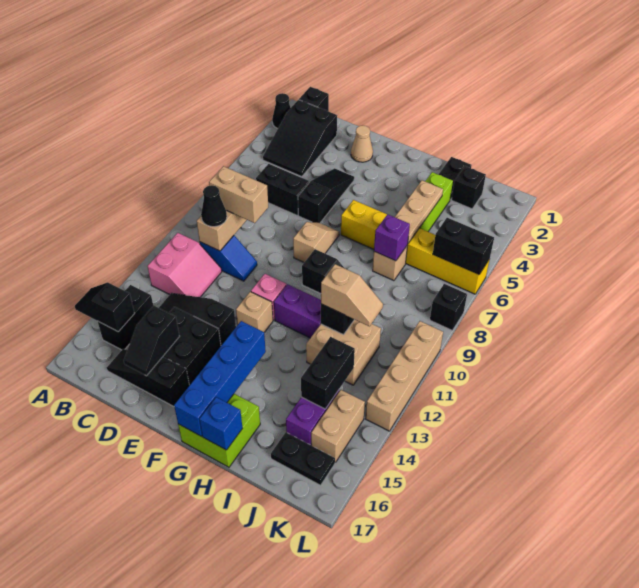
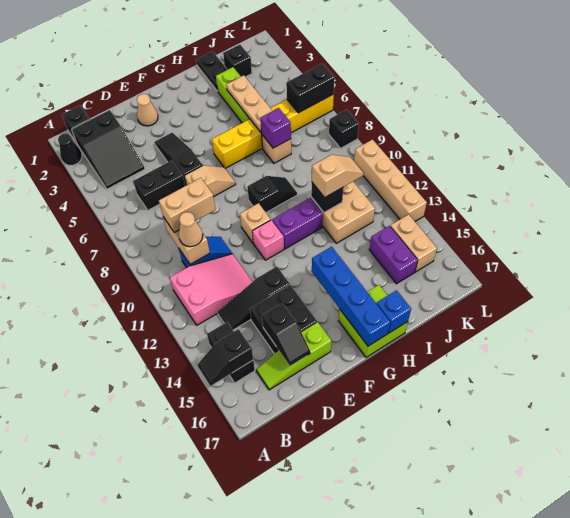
pink slope B11:C12 level 1 top B -> pink slope B11:D12 level 1 top B
black cone C10 level 3 -> tan cone C10 level 3
black slope C16:E16 level 1 top E -> lime slope C16:E16 level 1 top E
tan slope F7:F8 level 1 top 8 -> tan slope E7:F7 level 1 top E
tan brick F12 level 1 -> tan brick F10 level 1
black brick J13:J14 level 2 -> none
black plate J16:K16 level 1 -> none

